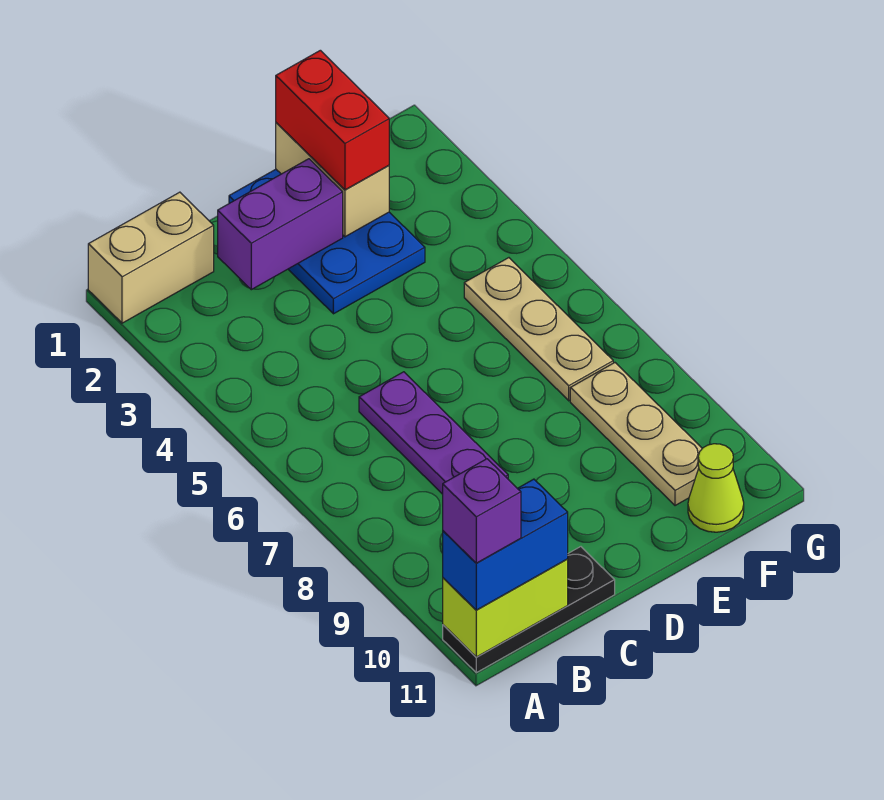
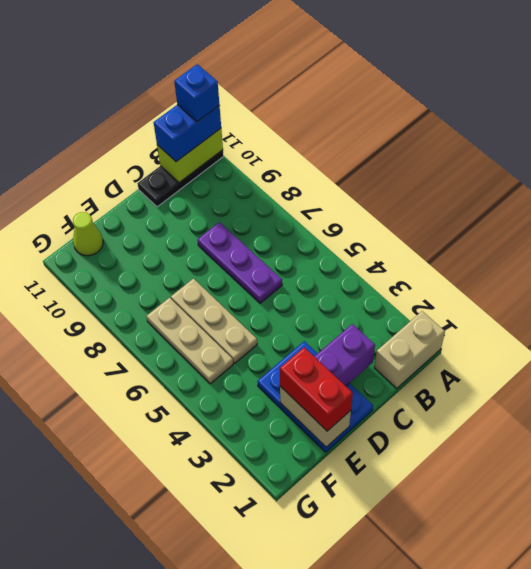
purple brick A11 level 4 -> blue brick A11 level 4
tan plate F8:F10 level 1 -> tan plate E5:E7 level 1

